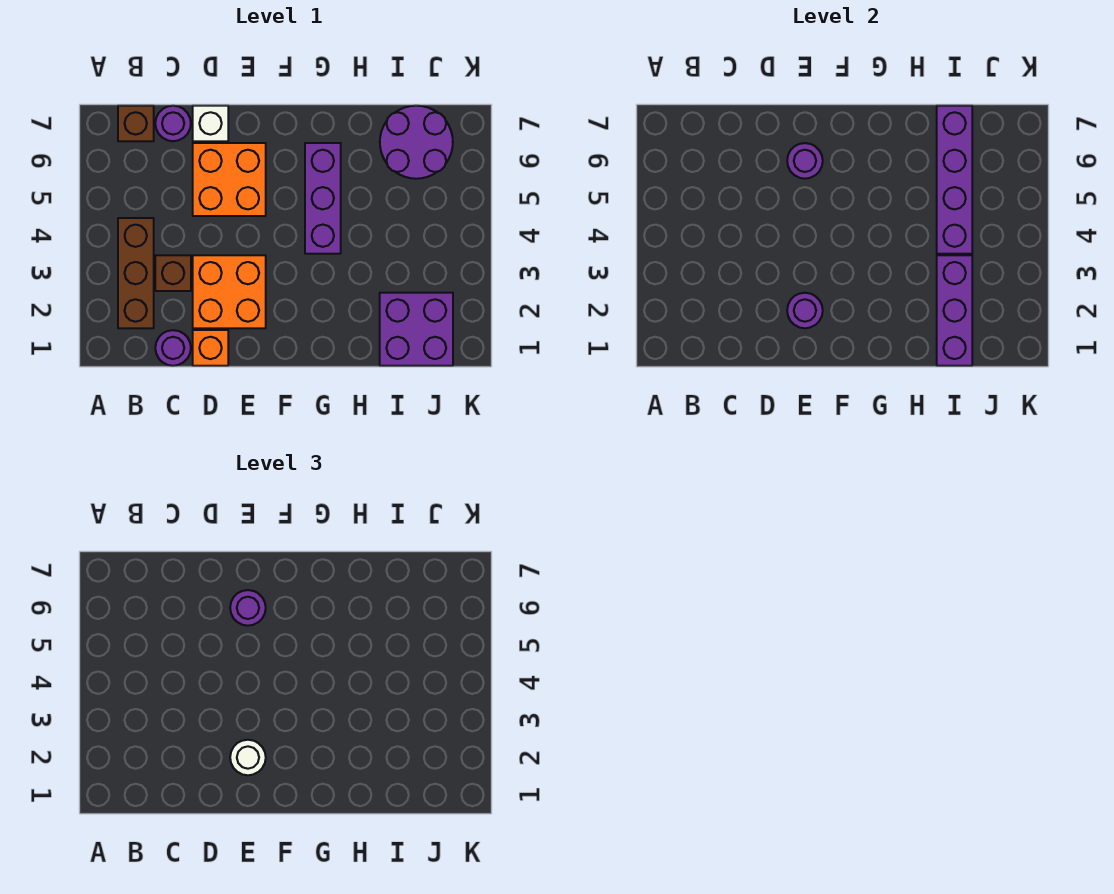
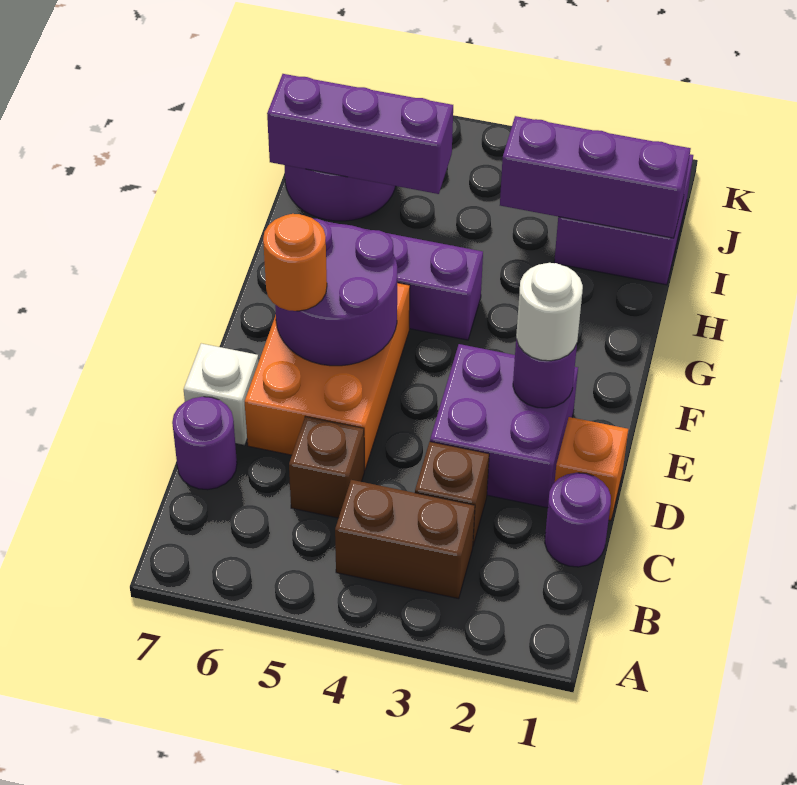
brown brick B2:B4 level 1 -> brown brick B3:B4 level 1
brown brick B7 level 1 -> brown brick C5 level 1
orange brick D2:E3 level 1 -> purple brick D2:E3 level 1
orange brick D5:E6 level 1 -> orange brick D5:F6 level 1
purple round brick E6 level 2 -> purple round brick E5:F6 level 2
purple round brick E6 level 3 -> orange round brick E6 level 3
purple brick I4:I7 level 2 -> purple brick I5:I7 level 2

